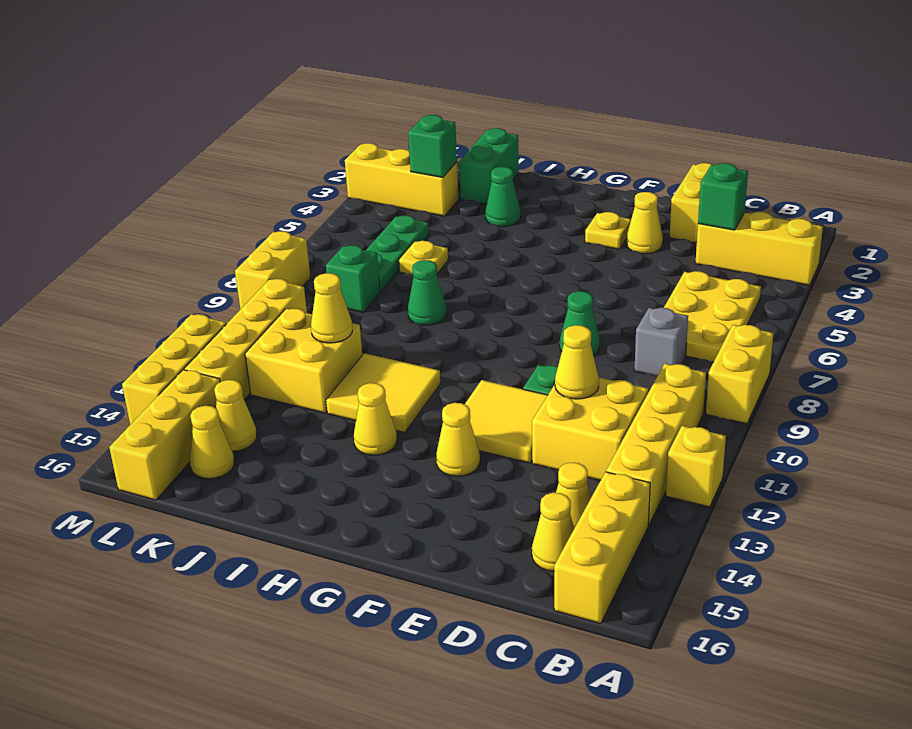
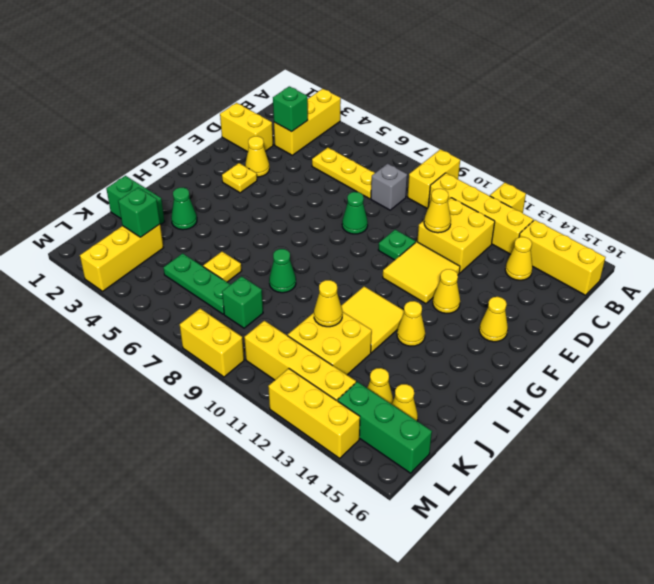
yellow brick A8:A9 level 1 -> yellow brick A9:B9 level 1
yellow plate B5:C7 level 1 -> yellow plate C5:C7 level 1
yellow cone C15 level 1 -> yellow cone F15 level 1
yellow brick L14:L16 level 1 -> green brick L14:L16 level 1

